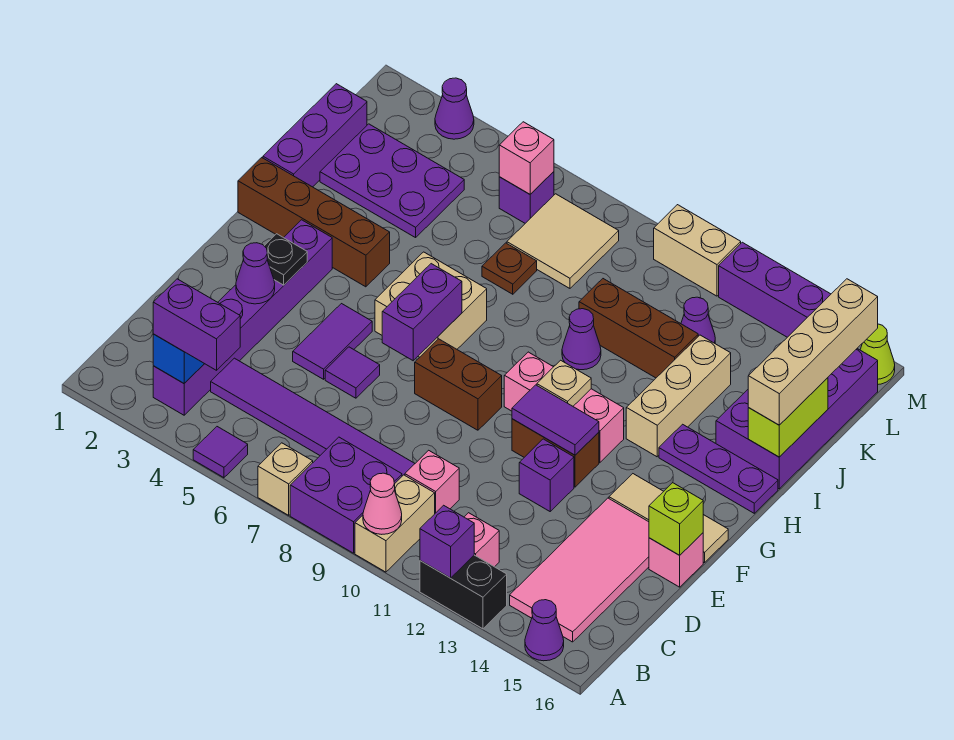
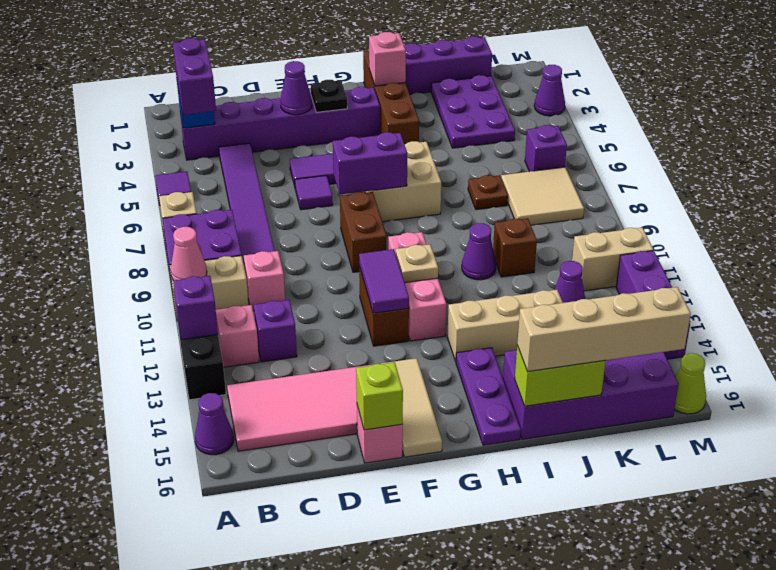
purple brick E12 level 1 -> purple brick C12 level 1
brown brick J10:J12 level 1 -> brown brick J10 level 1
pink brick L6 level 2 -> pink brick H2 level 2
tan brick M10:M11 level 1 -> tan brick L11:M11 level 1

